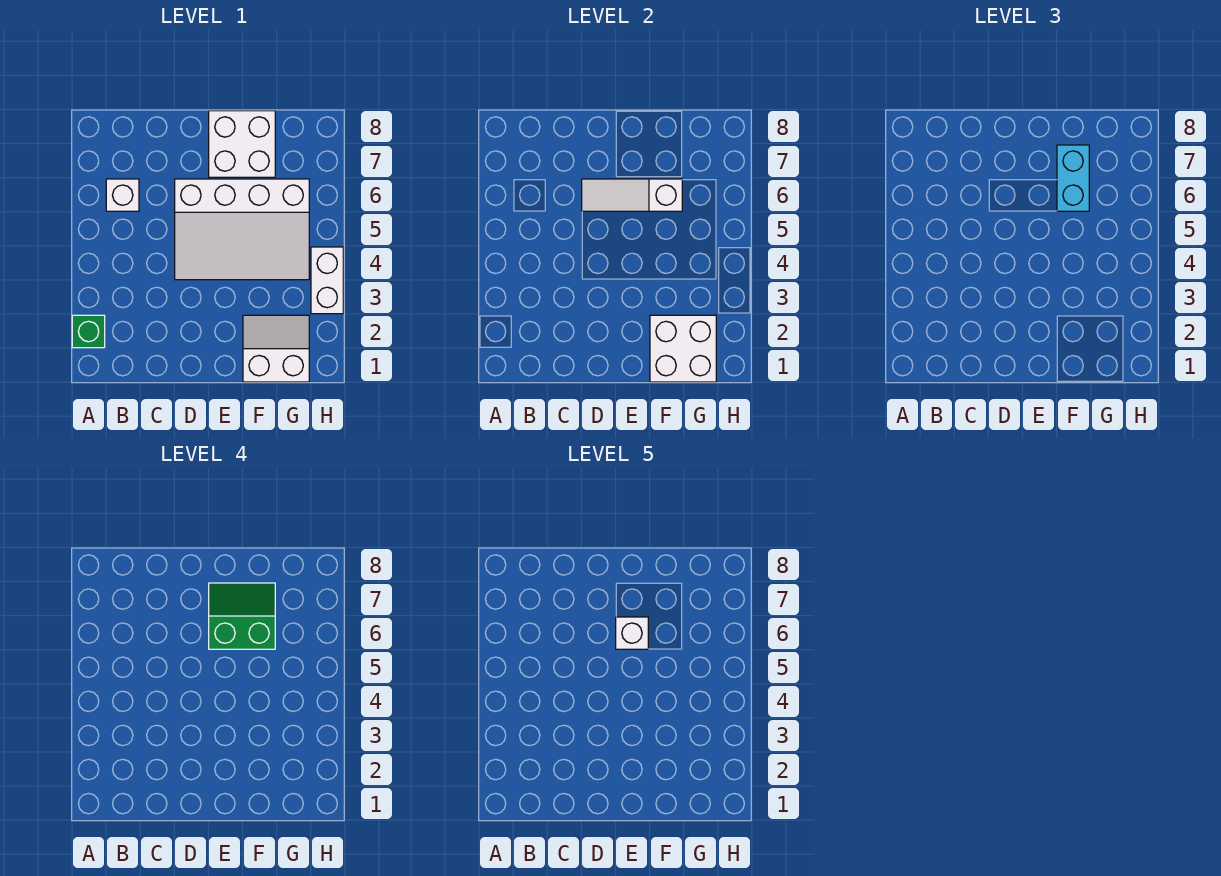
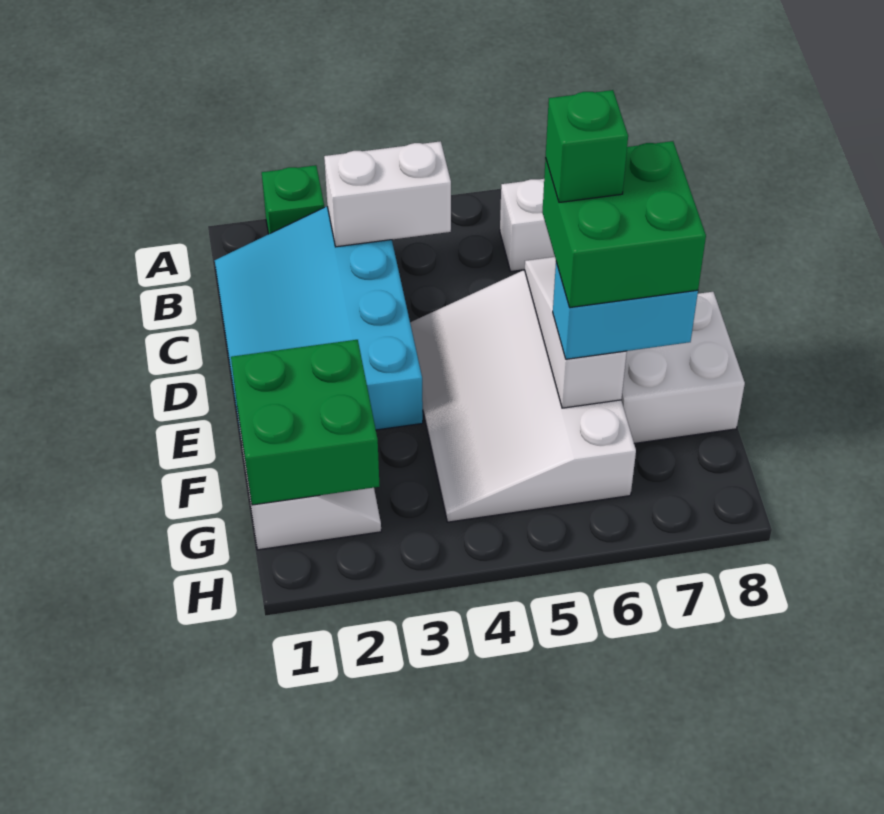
none -> cyan slope B1:E3 level 1 top 3
green slope E6:F7 level 4 top 6 -> green brick E6:F7 level 4
white brick E6 level 5 -> green brick E6 level 5
white brick F1:G2 level 2 -> green brick F1:G2 level 2
white brick H3:H4 level 1 -> white brick B3:B4 level 2

